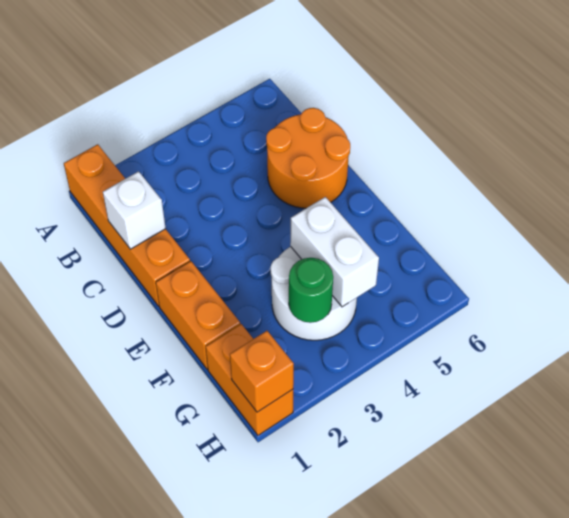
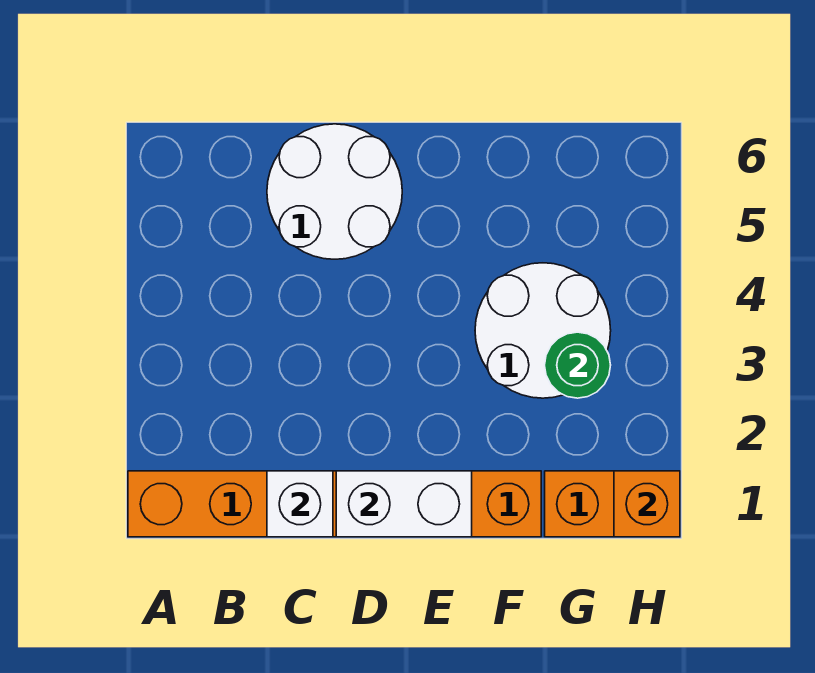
orange round brick C5:D6 level 1 -> white round brick C5:D6 level 1
white brick F4:G4 level 2 -> white brick D1:E1 level 2

